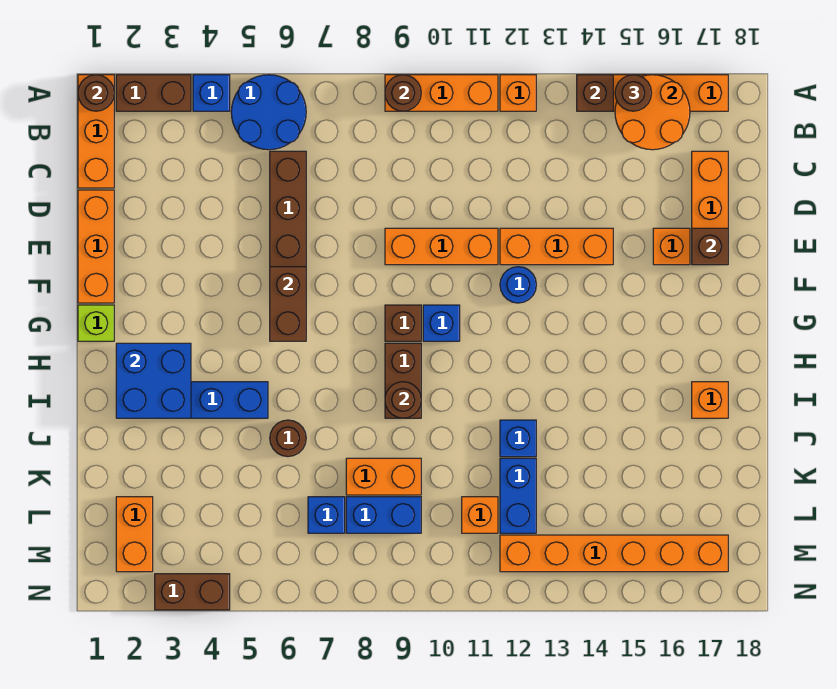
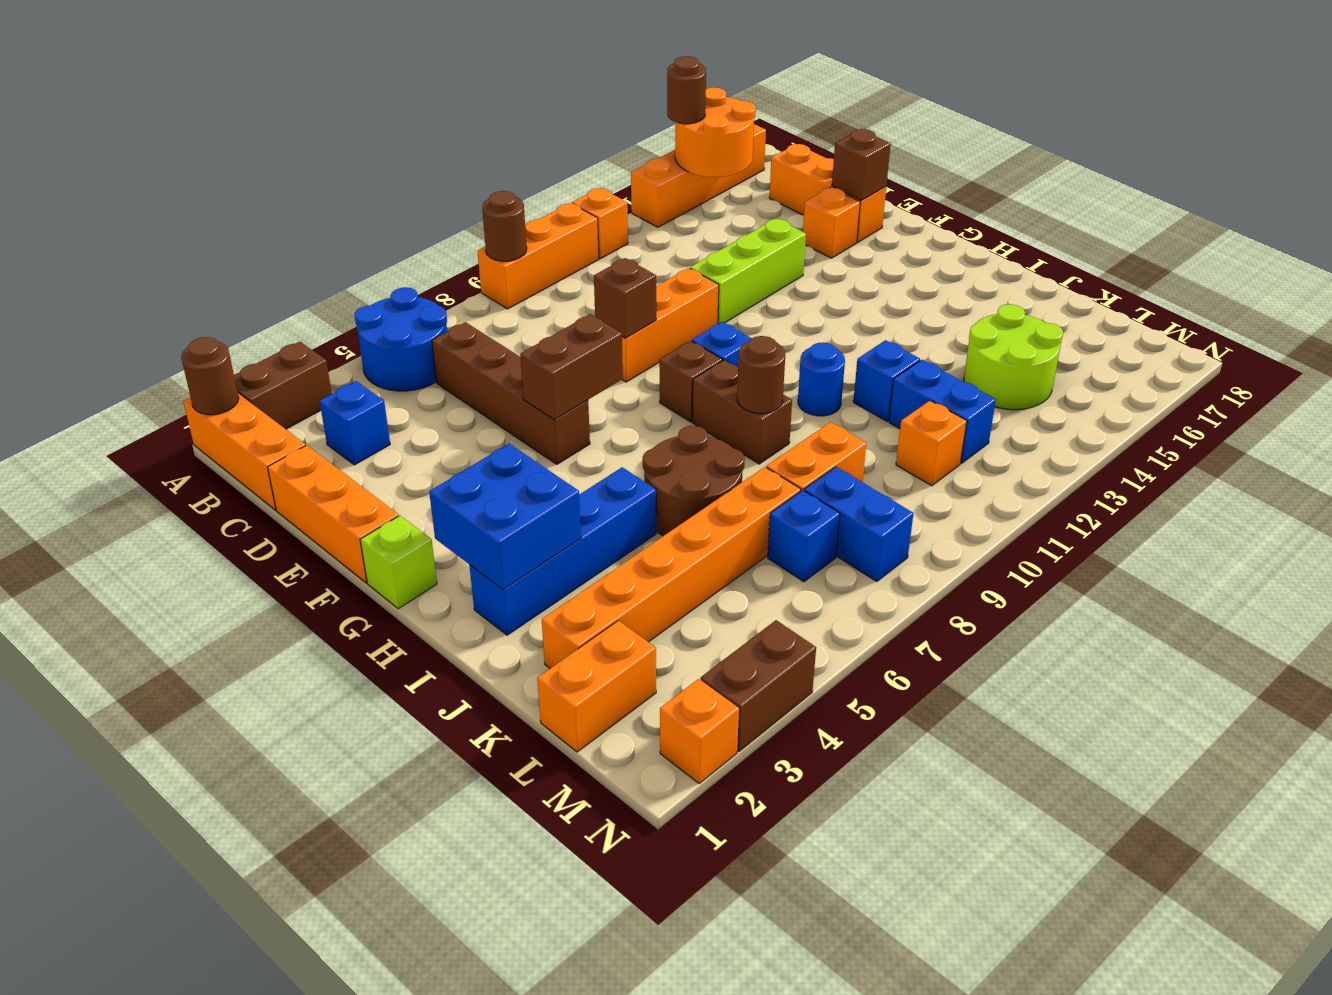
blue brick A4 level 1 -> blue brick C3 level 1
brown brick A14 level 2 -> brown brick E9 level 2
orange brick E12:E14 level 1 -> lime brick E12:E14 level 1
brown brick F6:G6 level 2 -> brown brick F6:F7 level 2
blue round brick F12 level 1 -> blue round brick I11 level 1
orange brick I17 level 1 -> orange brick N2 level 1
brown round brick J6 level 1 -> brown round brick I6:J7 level 1
none -> lime round brick K14:L15 level 1
orange brick L2:M2 level 1 -> orange brick L1:L2 level 1
blue brick L8:L9 level 1 -> blue brick L8:M8 level 1
orange brick M12:M17 level 1 -> orange brick K2:K7 level 1

